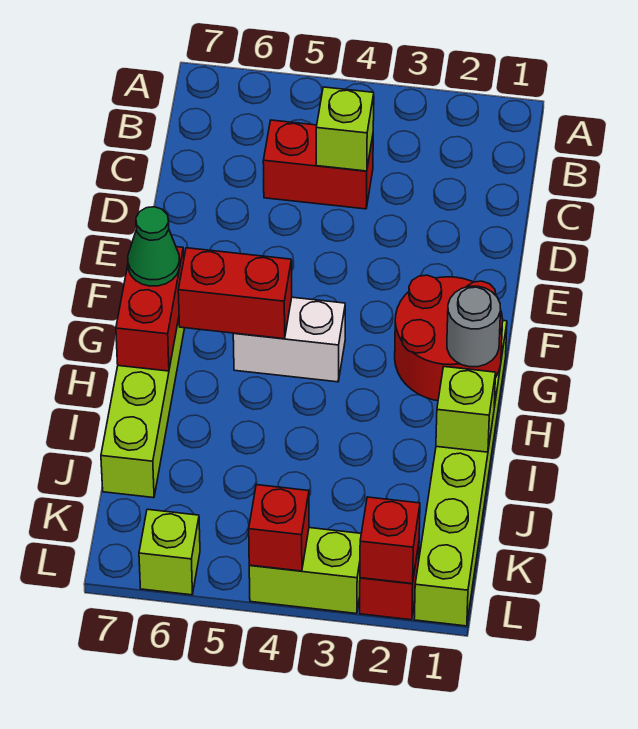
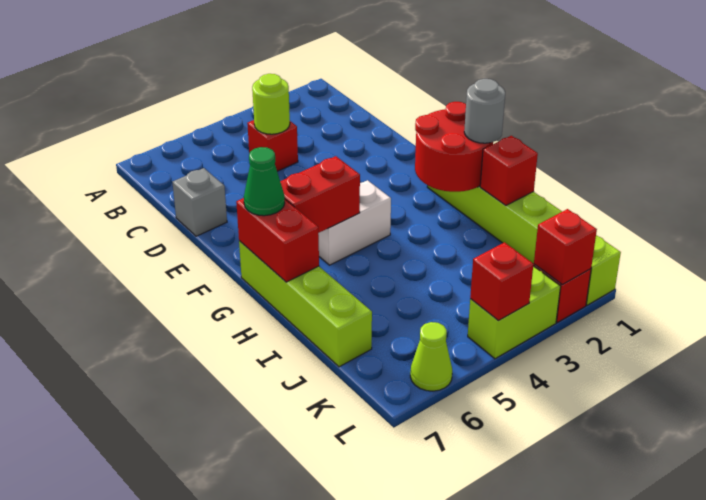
red brick C4:C5 level 1 -> red brick C4 level 1
lime brick C4 level 2 -> lime round brick C4 level 2
none -> grey brick D7 level 1
lime brick I1 level 2 -> red brick I1 level 2
lime brick L6 level 1 -> lime cone L6 level 1

